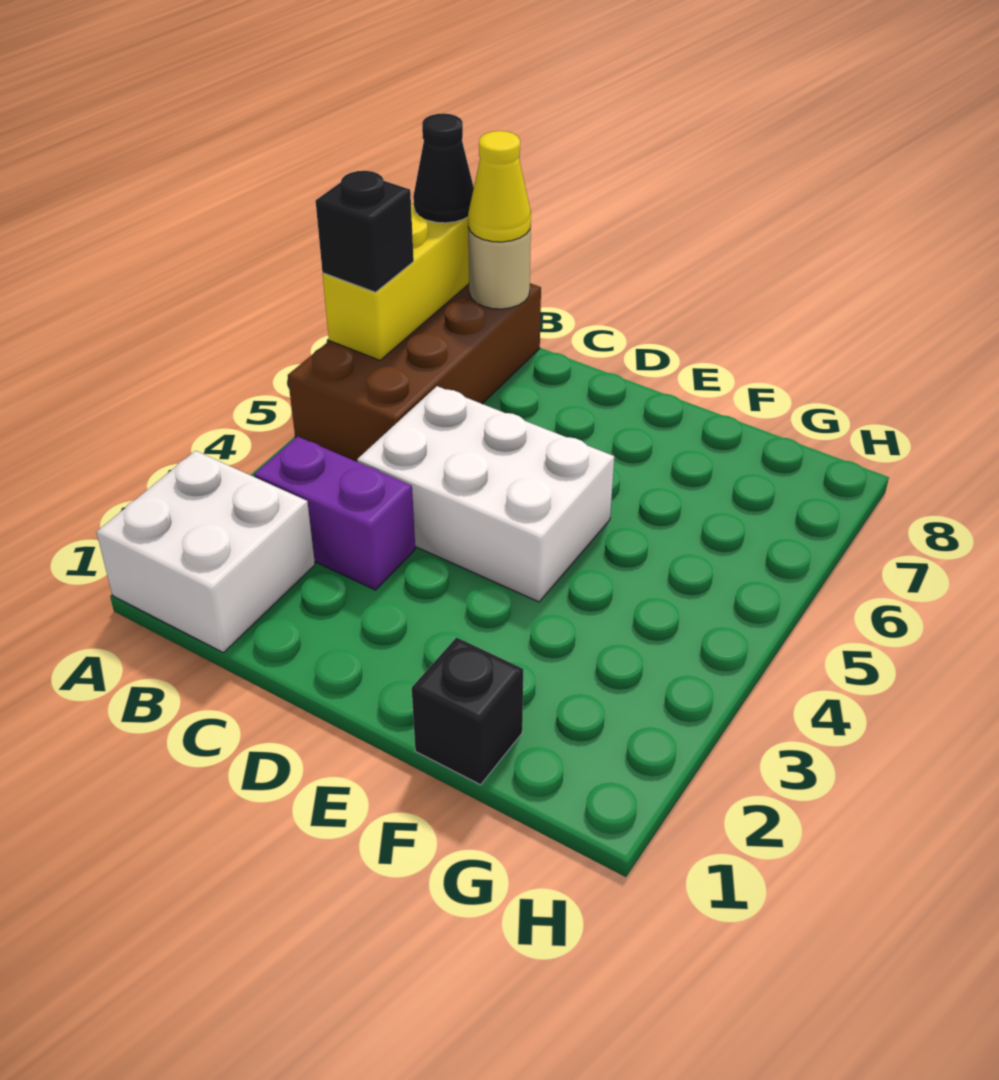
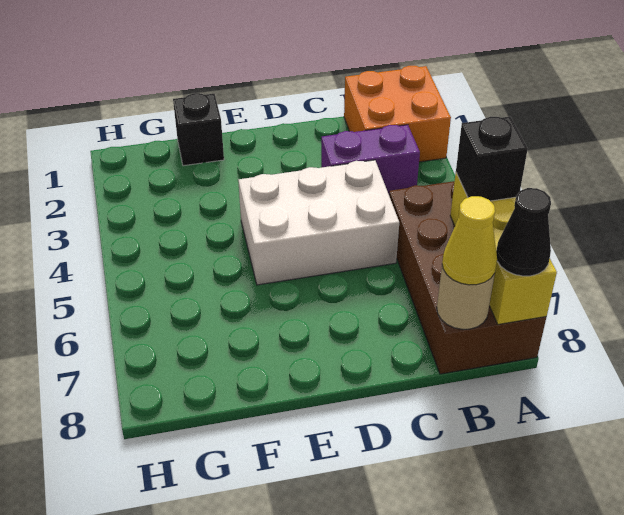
white brick A1:B2 level 1 -> orange brick A1:B2 level 1

